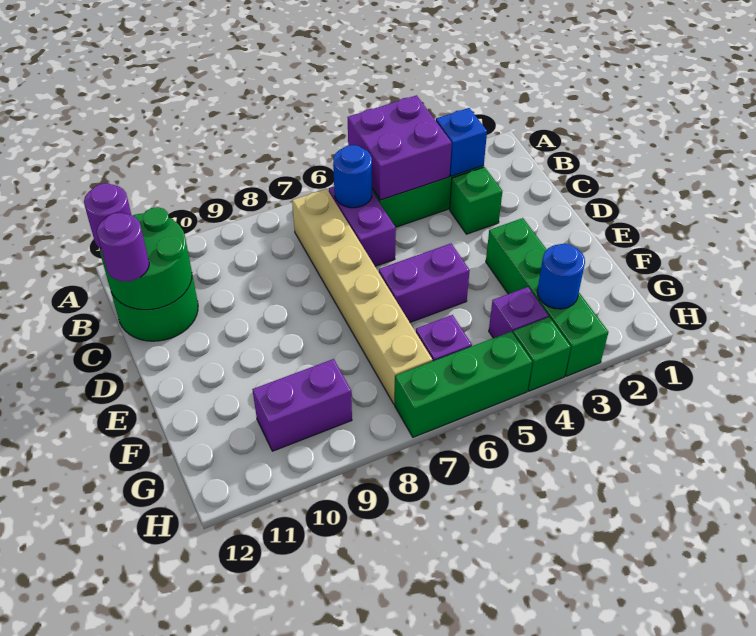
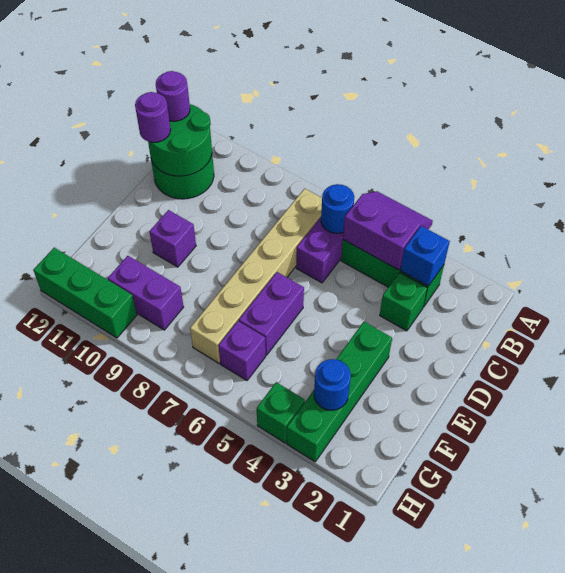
purple brick A4:B5 level 2 -> purple slope A4:B5 level 2 top B
purple brick E5:E6 level 1 -> purple brick E6:F6 level 1
purple brick G4 level 1 -> purple brick E10 level 1
green brick H5:H7 level 1 -> green brick H10:H12 level 1

